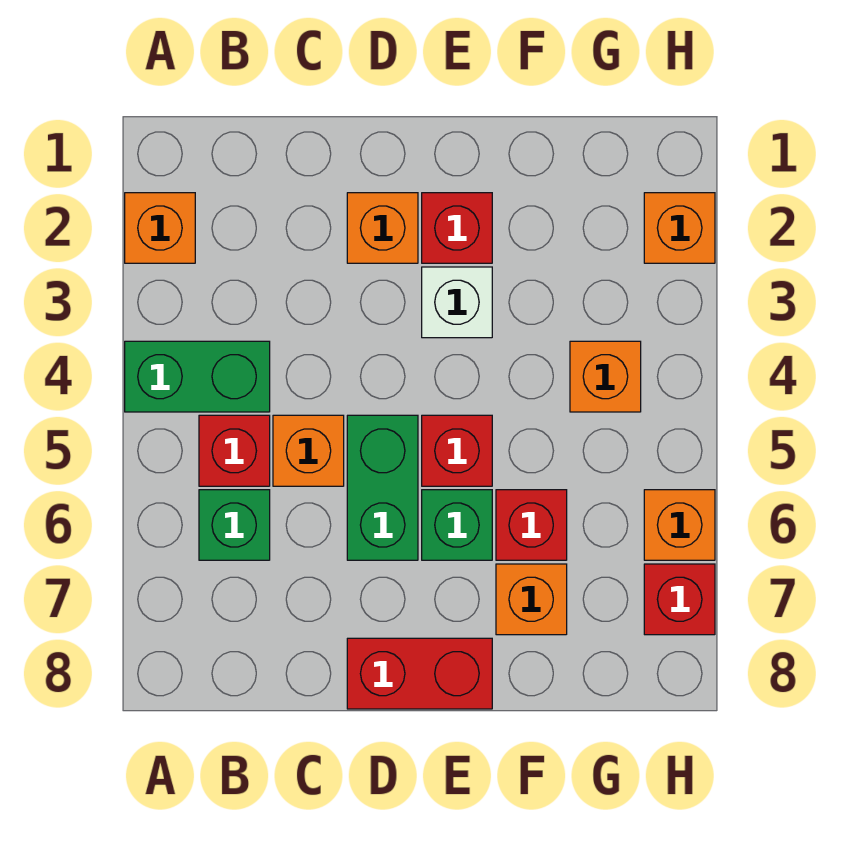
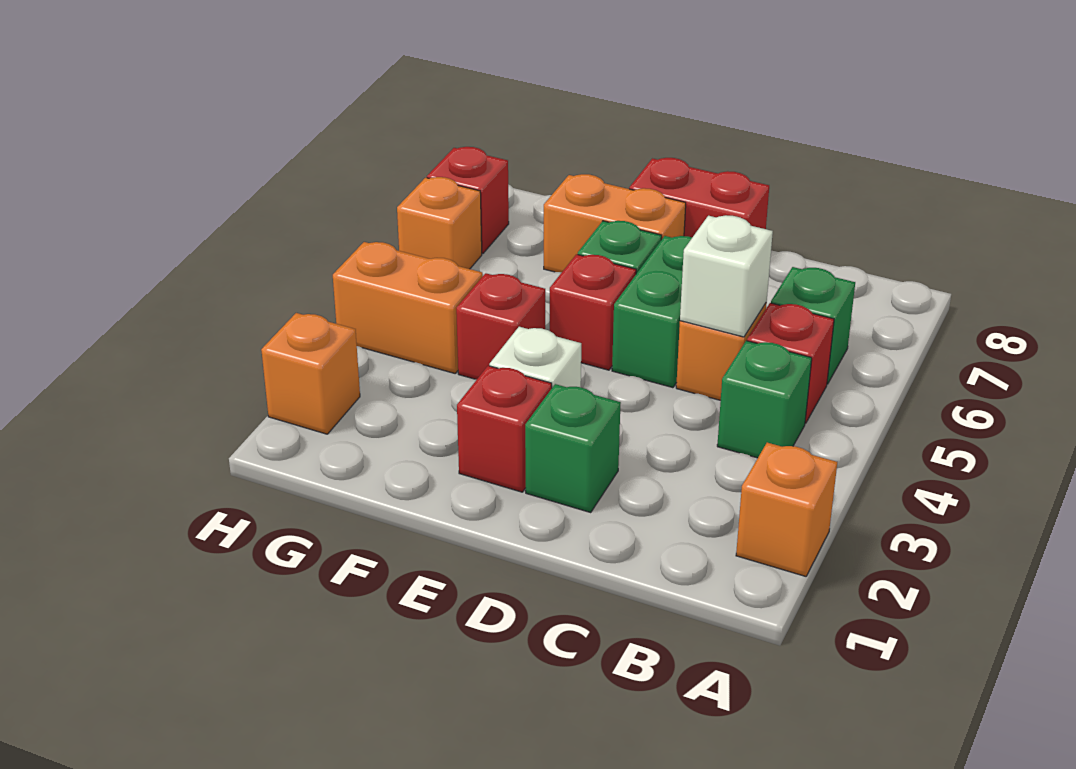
green brick A4:B4 level 1 -> green brick B4 level 1
none -> white brick C5 level 2
orange brick D2 level 1 -> green brick D2 level 1
red brick F6 level 1 -> red brick F4 level 1
orange brick F7 level 1 -> orange brick E7:F7 level 1
orange brick G4 level 1 -> orange brick G4:H4 level 1

